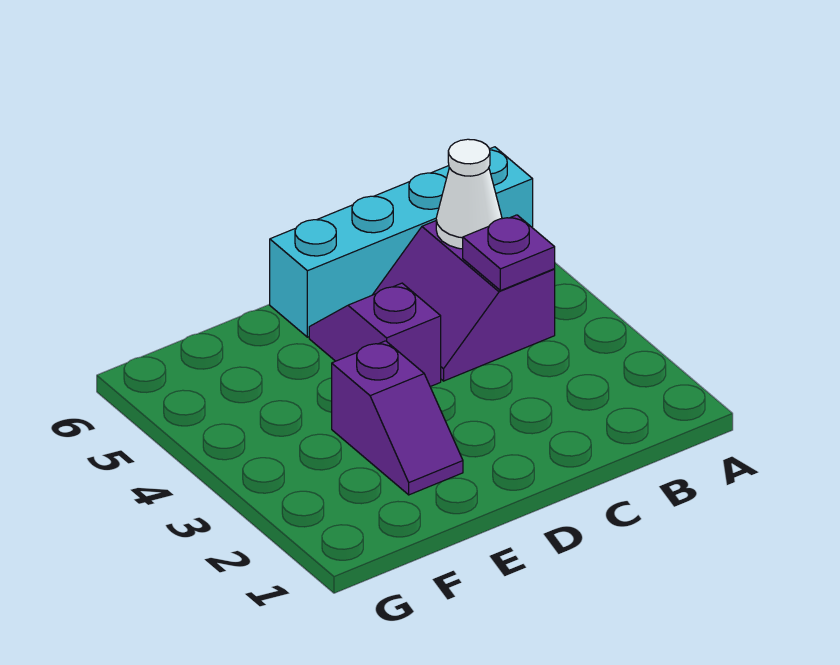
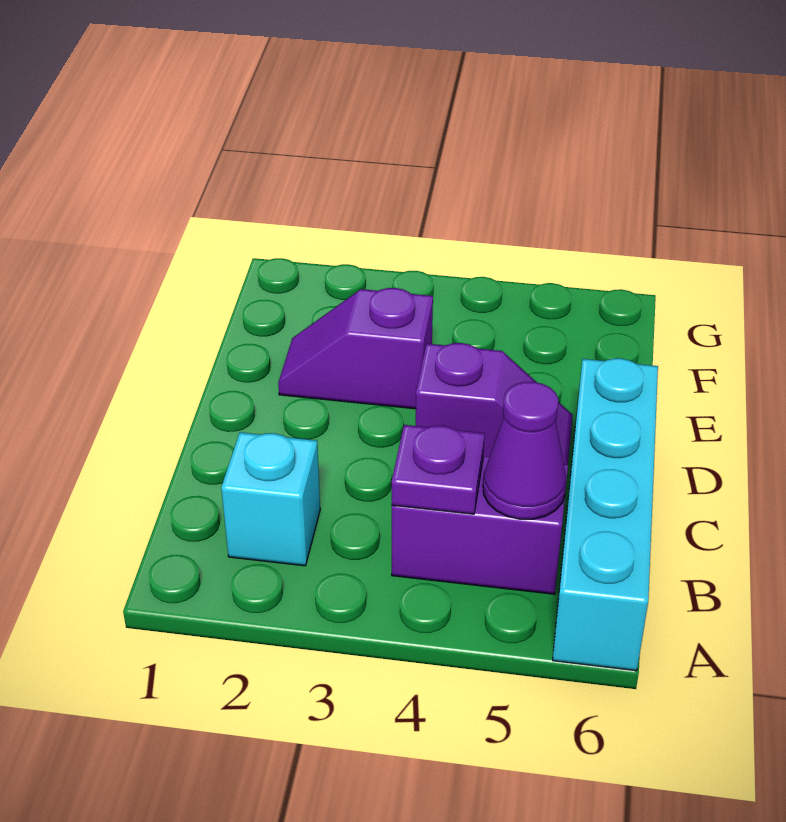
none -> cyan brick B2 level 1
white cone B5 level 2 -> purple cone B5 level 2

